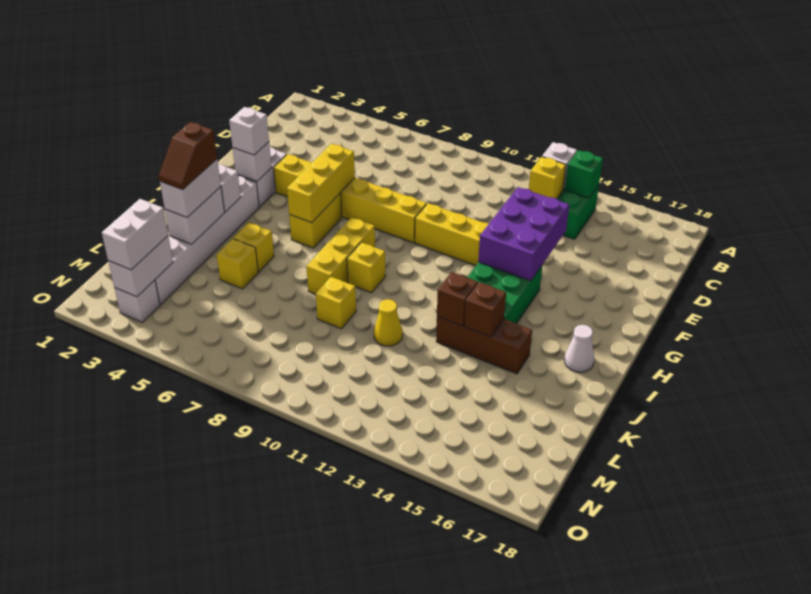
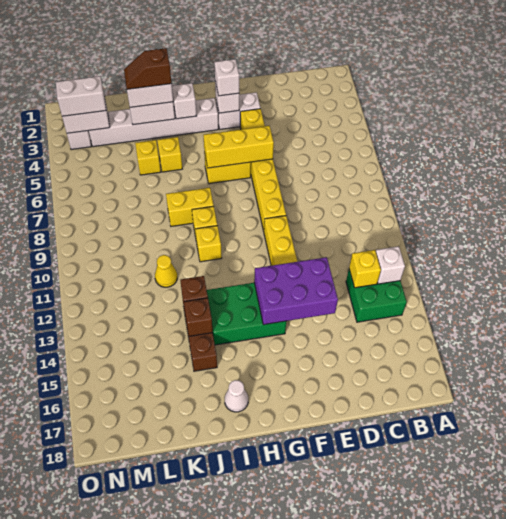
green brick B14 level 2 -> none
yellow brick H8:J8 level 1 -> yellow brick I8:J8 level 1
yellow brick K9 level 1 -> yellow brick I10 level 1

